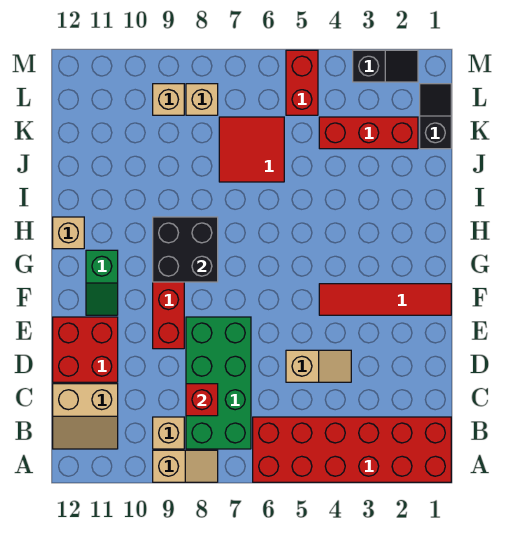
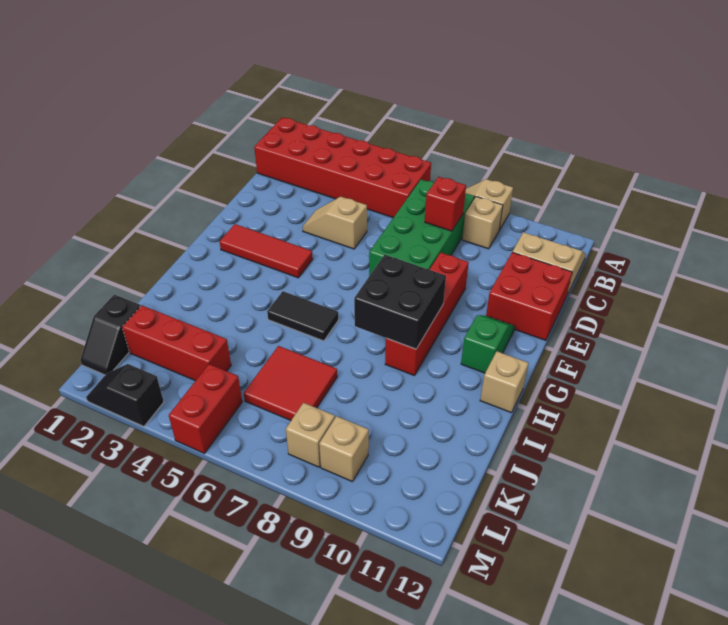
red tile F1:F4 level 1 -> red tile F2:F4 level 1
none -> black tile H5:H6 level 1

